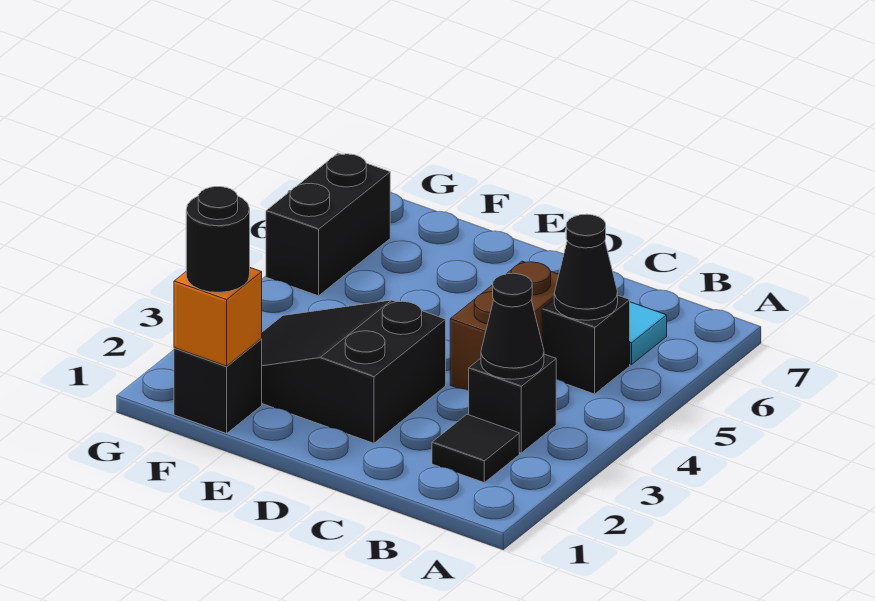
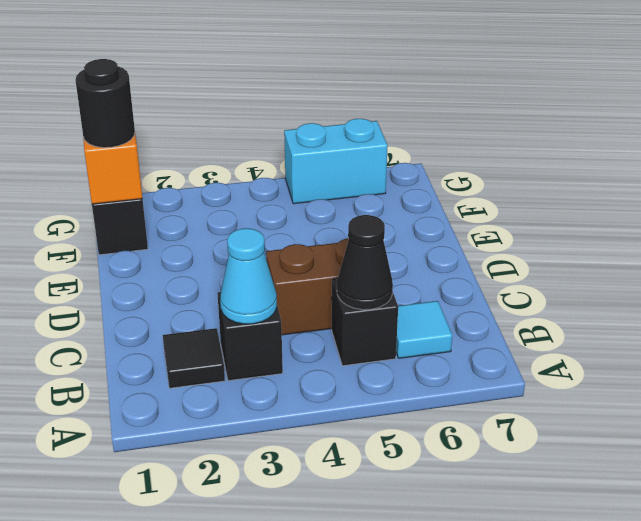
black cone B3 level 2 -> cyan cone B3 level 2
black slope D2:F3 level 1 top D -> none
black brick G5:G6 level 1 -> cyan brick G5:G6 level 1

